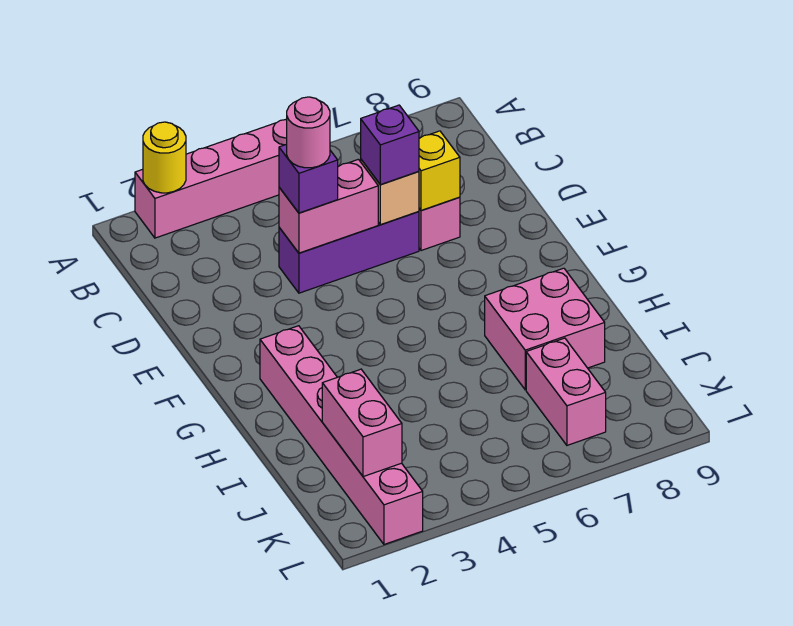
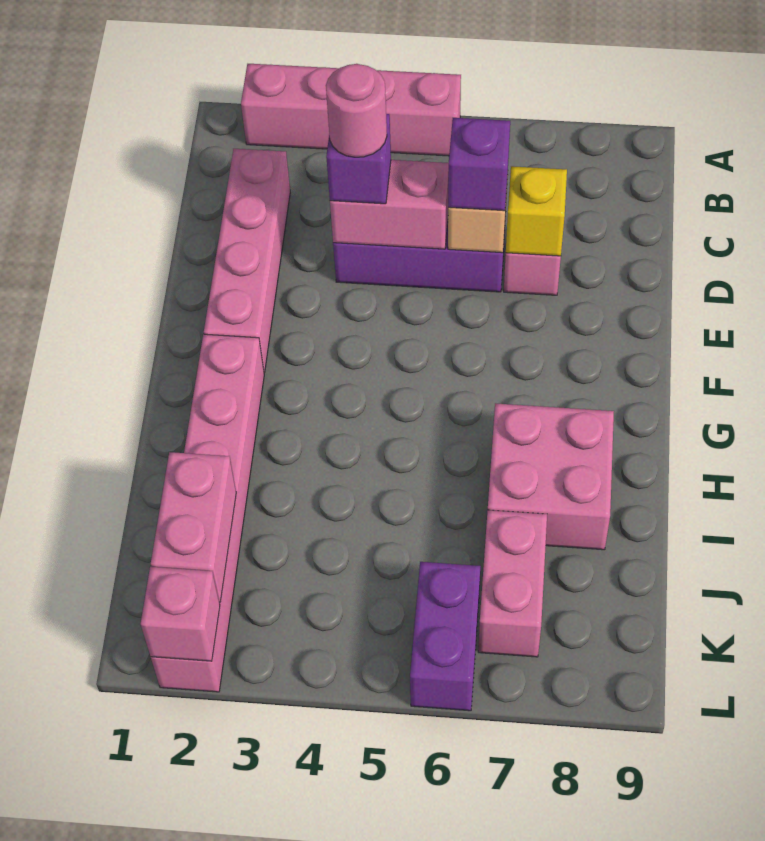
yellow round brick A2 level 2 -> none
none -> pink brick C2:F2 level 1
none -> purple brick K6:L6 level 1
none -> pink brick L2 level 2

